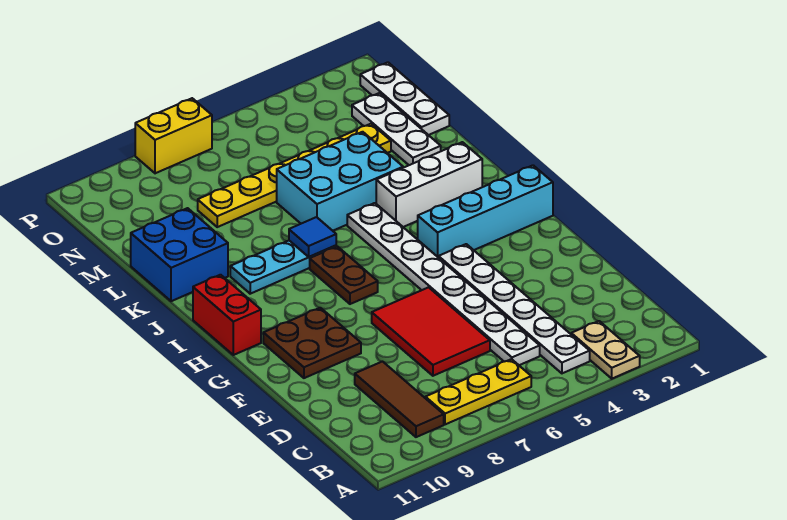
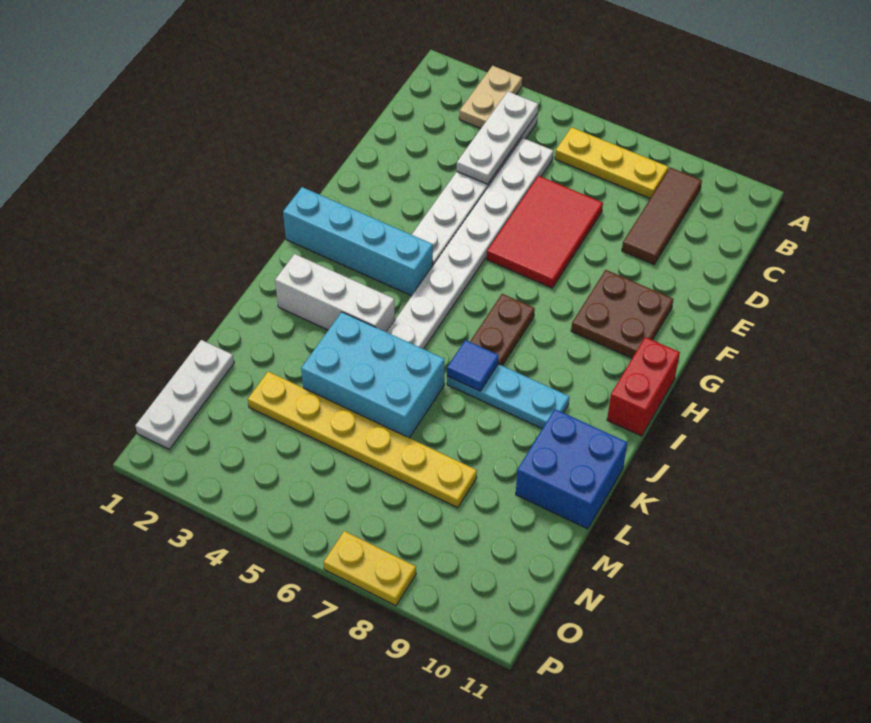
white plate L2:N2 level 1 -> white plate B4:D4 level 2
yellow brick P7:P8 level 1 -> yellow plate P7:P8 level 1

